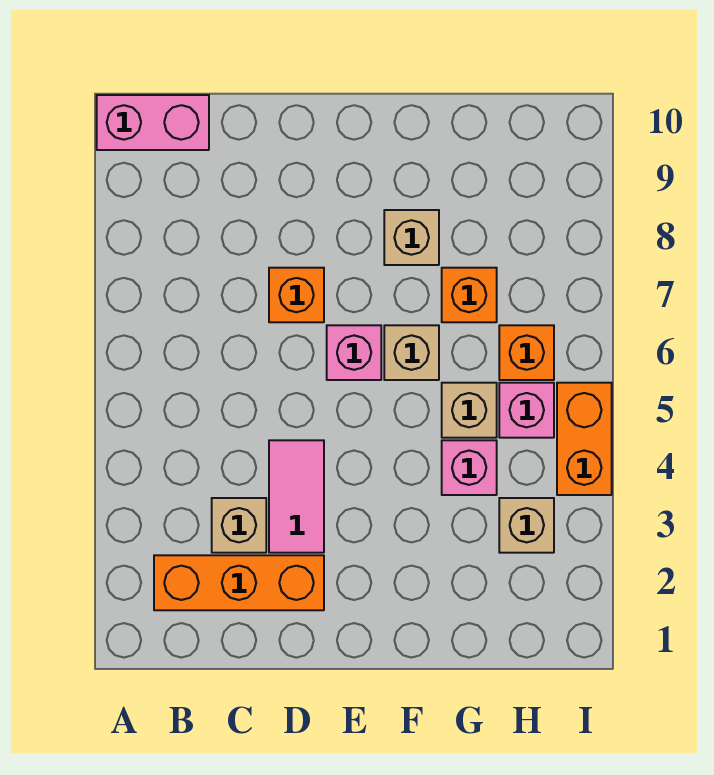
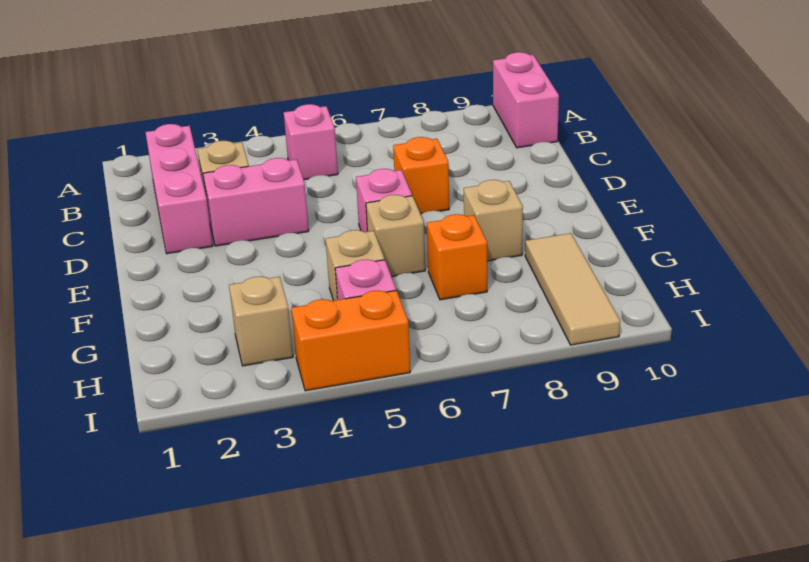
orange brick B2:D2 level 1 -> pink brick B2:D2 level 1
pink tile D3:D4 level 1 -> pink brick D3:D4 level 1
pink brick G4 level 1 -> pink brick B5 level 1
none -> tan tile G9:I9 level 1
orange brick H6 level 1 -> none

